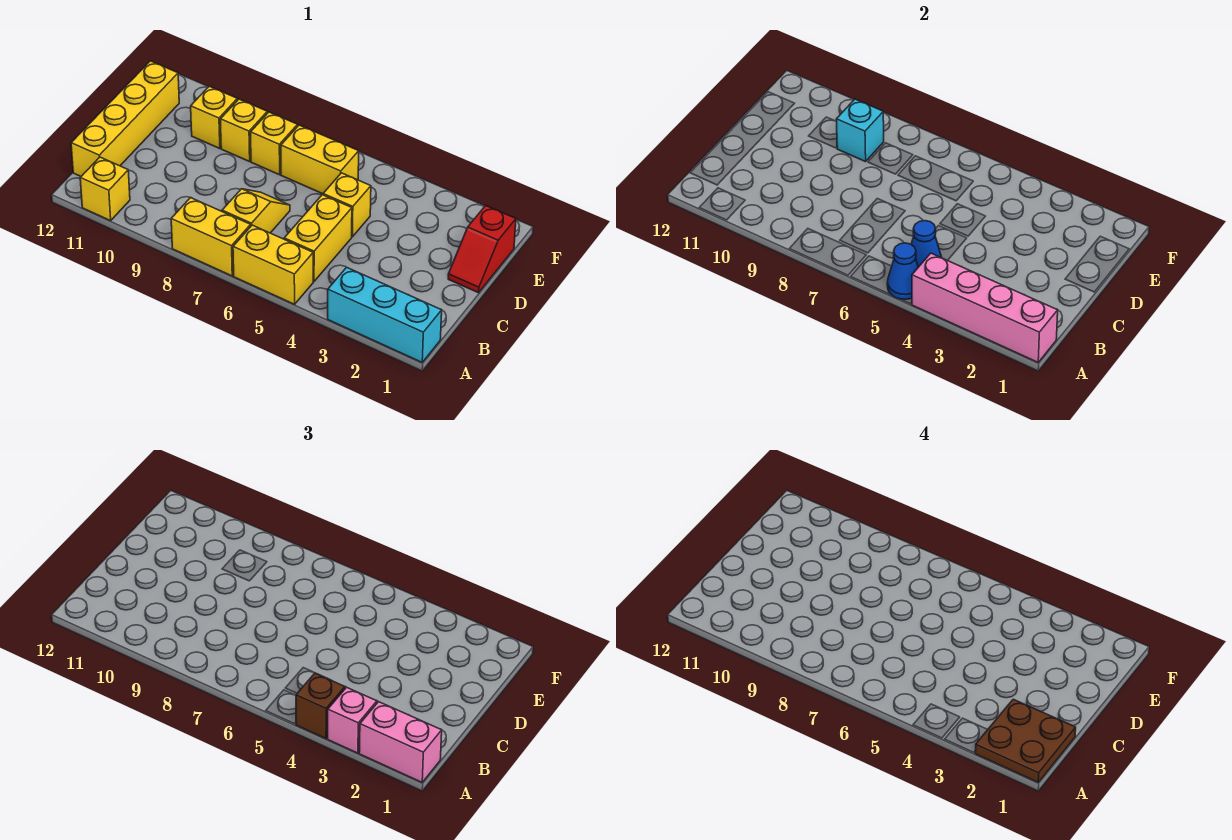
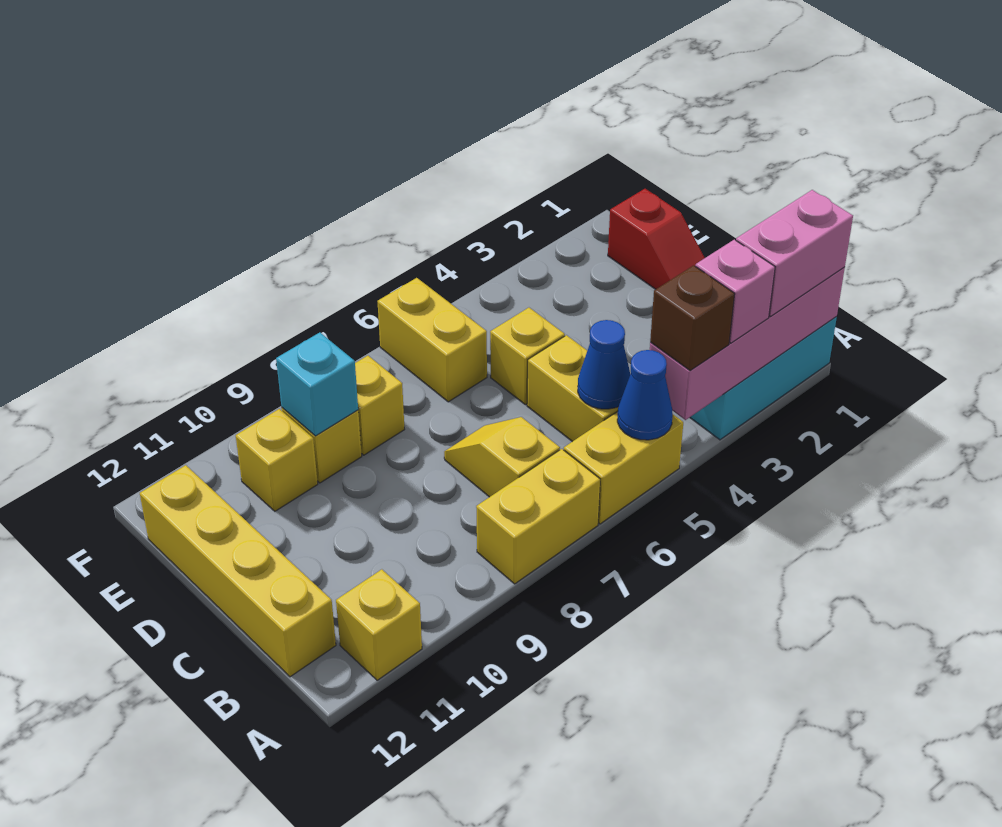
brown plate A1:B2 level 4 -> none
yellow brick E6:E7 level 1 -> yellow brick E6:F6 level 1

